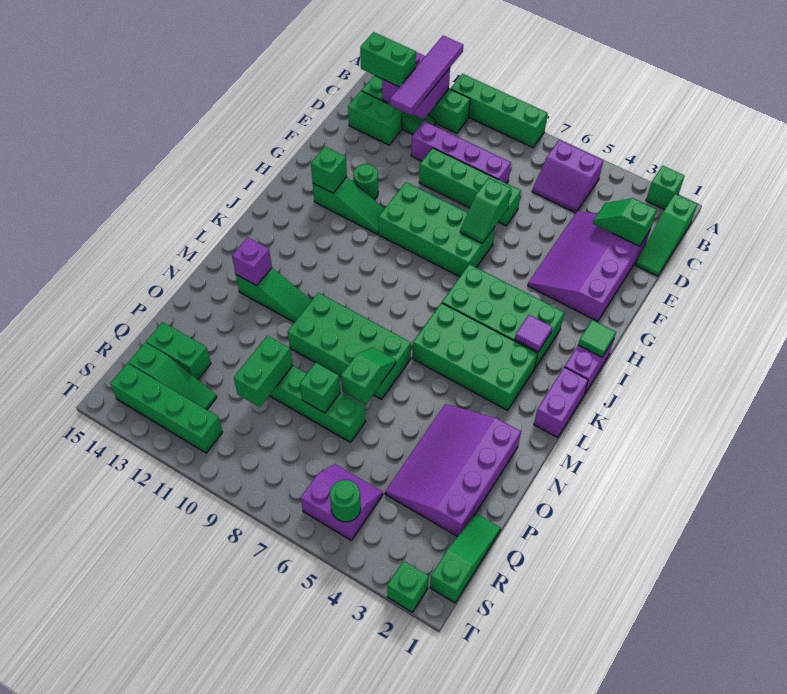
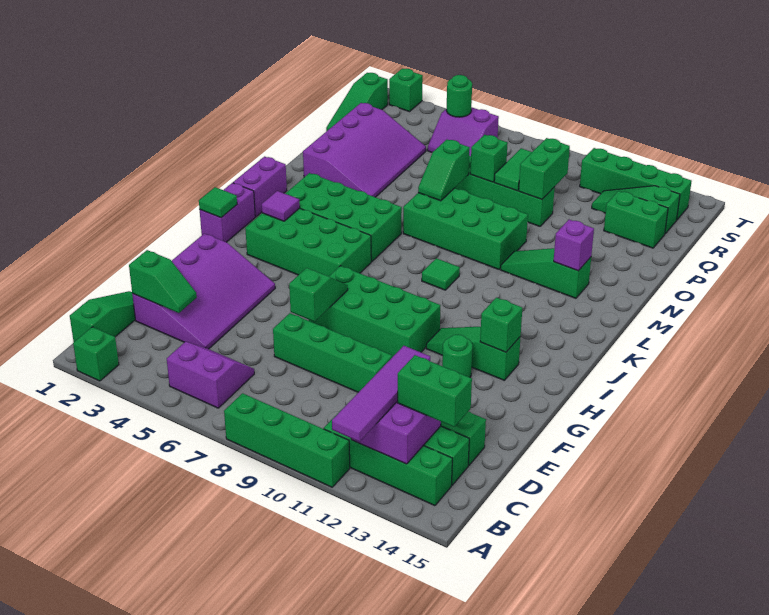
purple brick D8:D11 level 1 -> none
none -> green tile K9 level 1
none -> green tile P9:Q9 level 2

